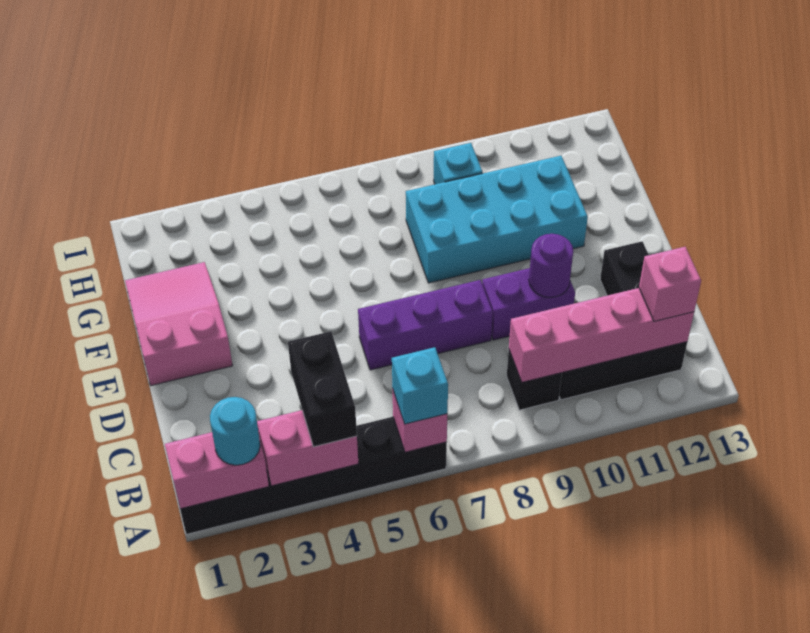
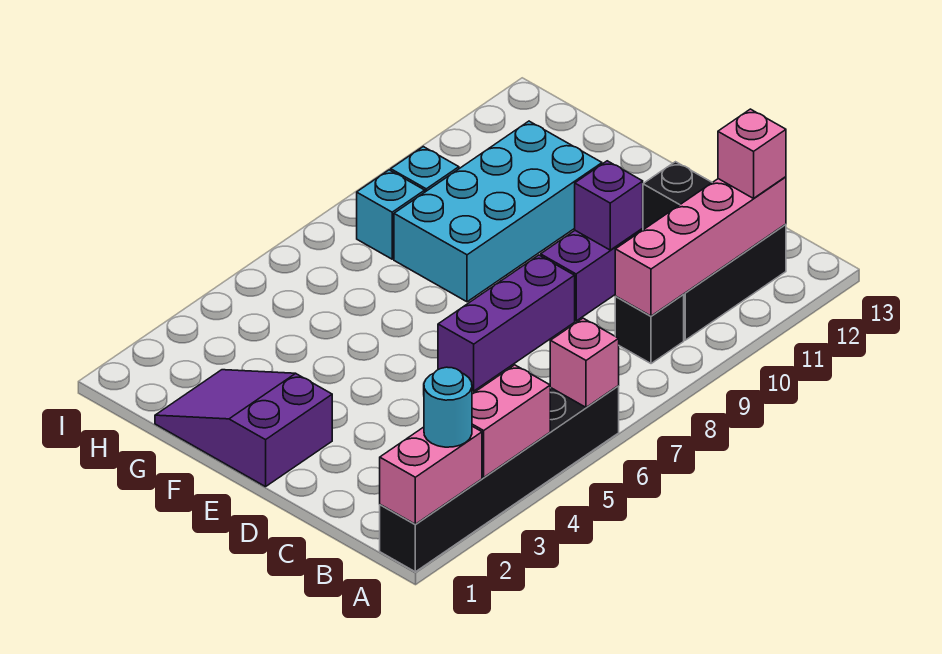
black brick A4:B4 level 3 -> none
cyan brick A6 level 3 -> cyan brick H8 level 1
purple round brick D10 level 2 -> purple brick D10 level 2
pink slope E1:G2 level 1 top E -> purple slope E1:G2 level 1 top E

